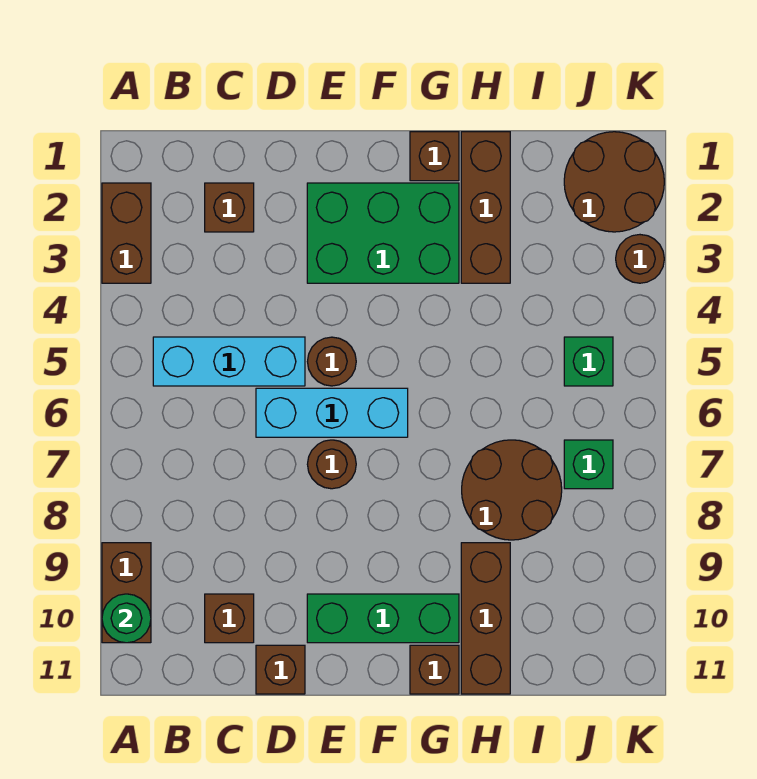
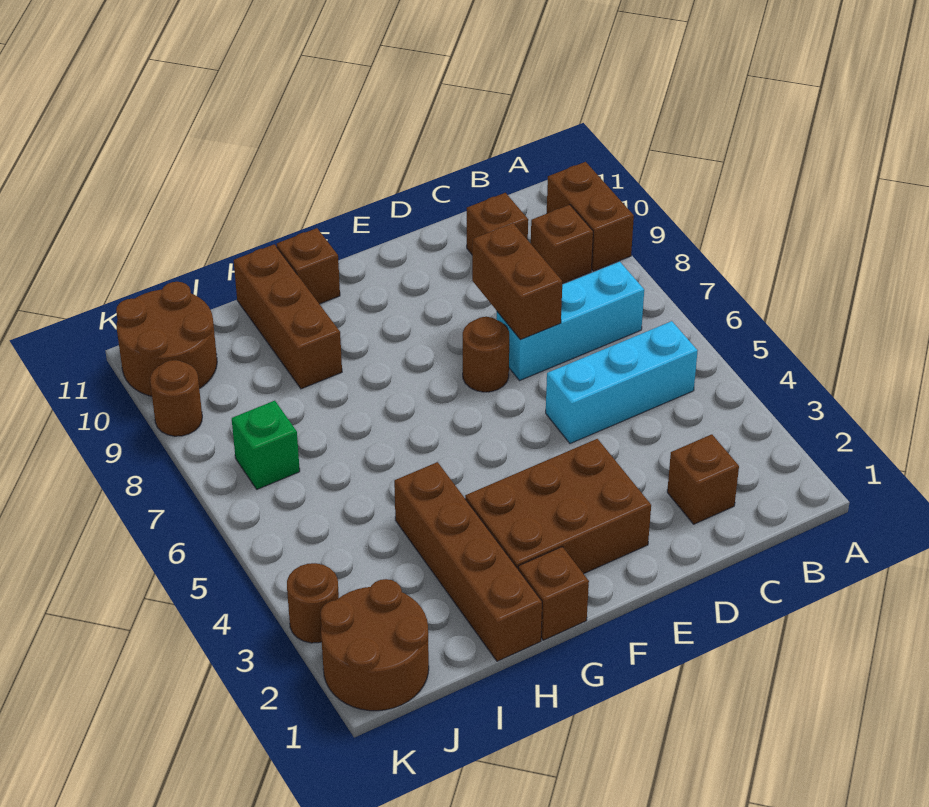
brown brick A2:A3 level 1 -> brown brick D7:D8 level 2
green round brick A10 level 2 -> none
cyan brick D6:F6 level 1 -> cyan brick B7:D7 level 1
brown brick D11 level 1 -> brown brick B9 level 1
green brick E2:G3 level 1 -> brown brick E2:G3 level 1
brown round brick E5 level 1 -> brown round brick K9 level 1
green brick E10:G10 level 1 -> none
brown brick H1:H3 level 1 -> brown brick H1:H4 level 1
brown round brick H7:I8 level 1 -> brown round brick J10:K11 level 1
green brick J5 level 1 -> none

